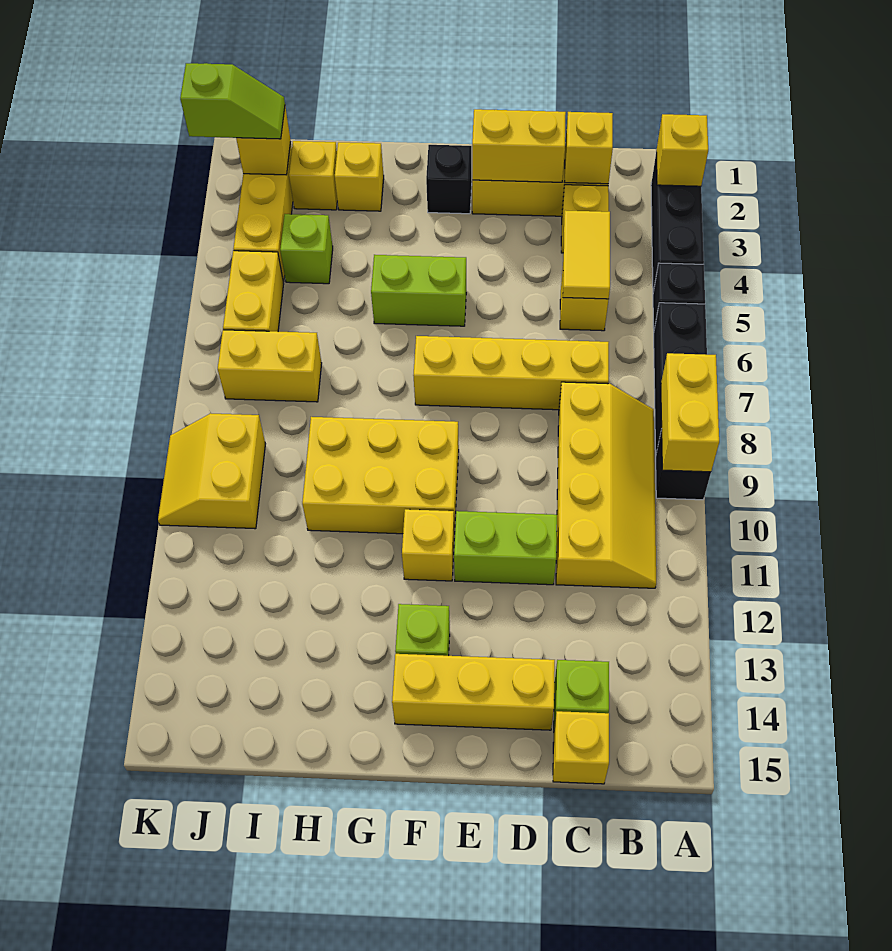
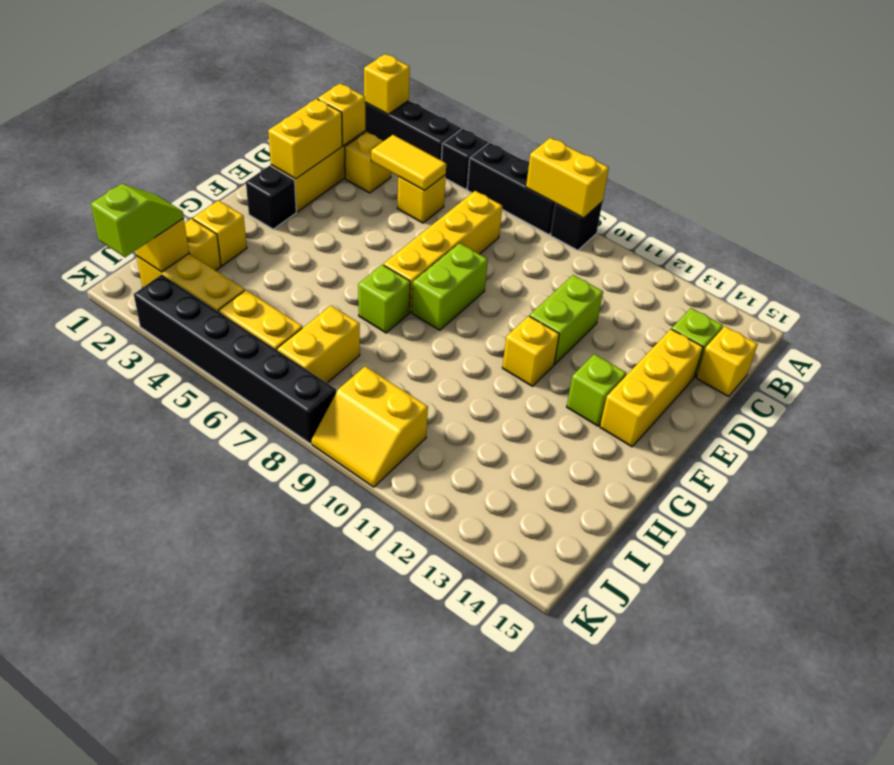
yellow slope B8:C11 level 1 top C -> none
lime brick F5:G5 level 1 -> lime brick E8:F8 level 1
yellow brick F9:H10 level 1 -> none
lime brick I4 level 1 -> lime brick G7 level 1
none -> black brick K3:K8 level 1

